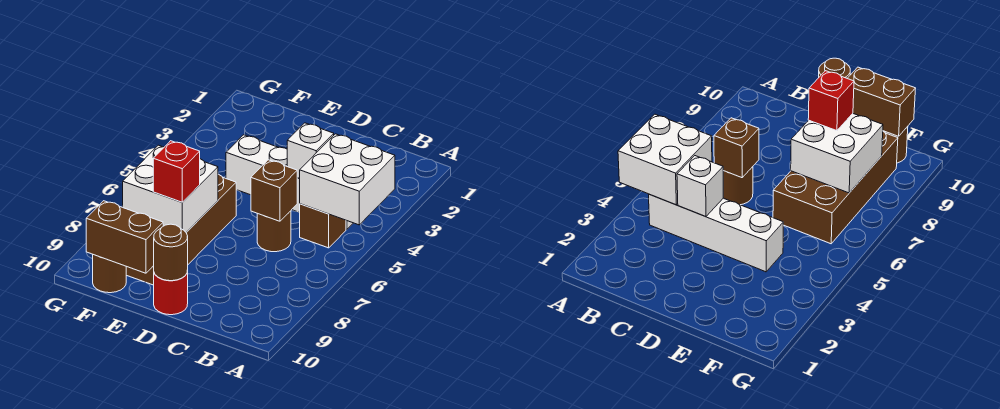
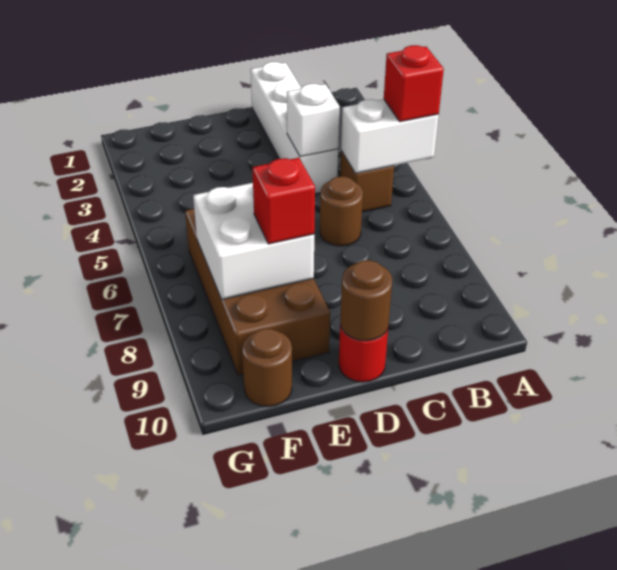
white brick A4:B5 level 2 -> white brick A5:B5 level 2
none -> red brick A5 level 3
white brick B4:E4 level 1 -> white brick C1:C4 level 1
brown brick C6 level 2 -> none
brown brick E10:F10 level 2 -> none

